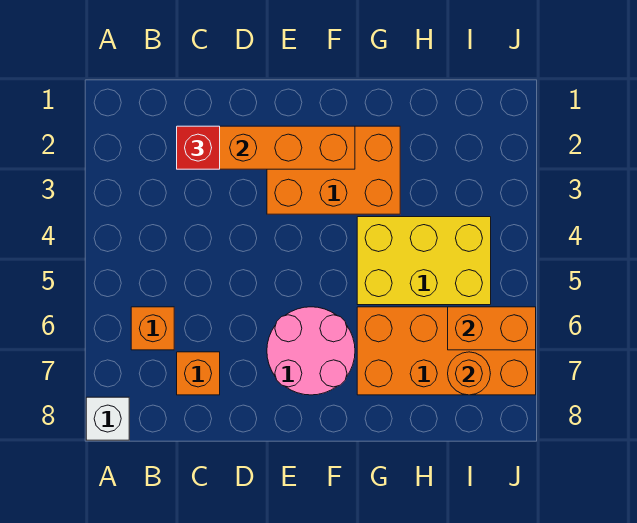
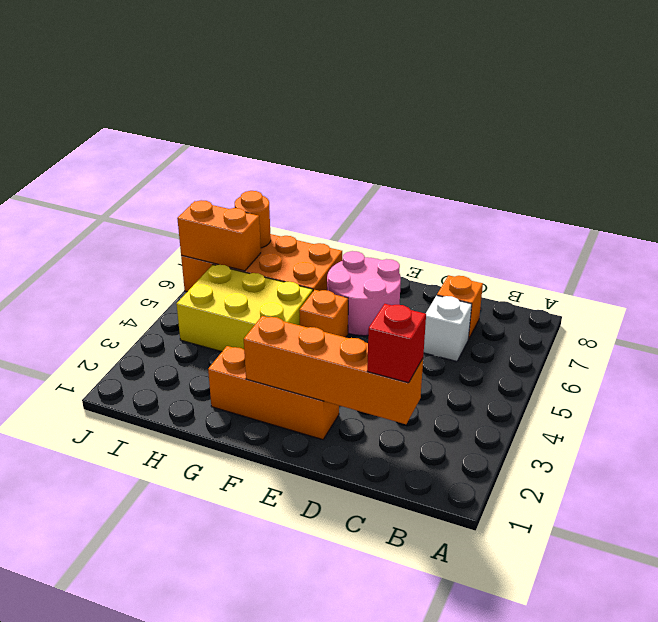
white brick A8 level 1 -> white brick C6 level 1
orange brick B6 level 1 -> orange brick F5 level 1
orange brick E2:G3 level 1 -> orange brick E2:G2 level 1

